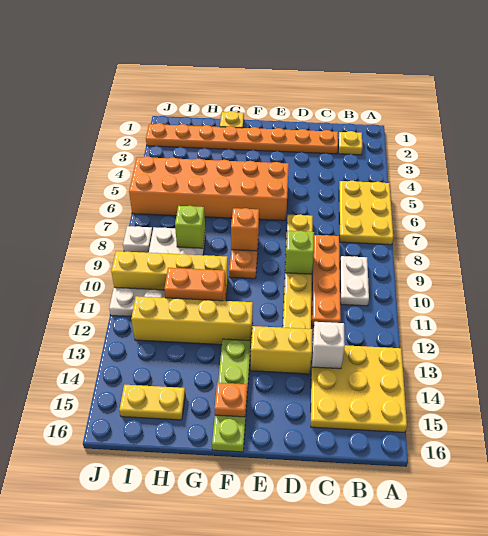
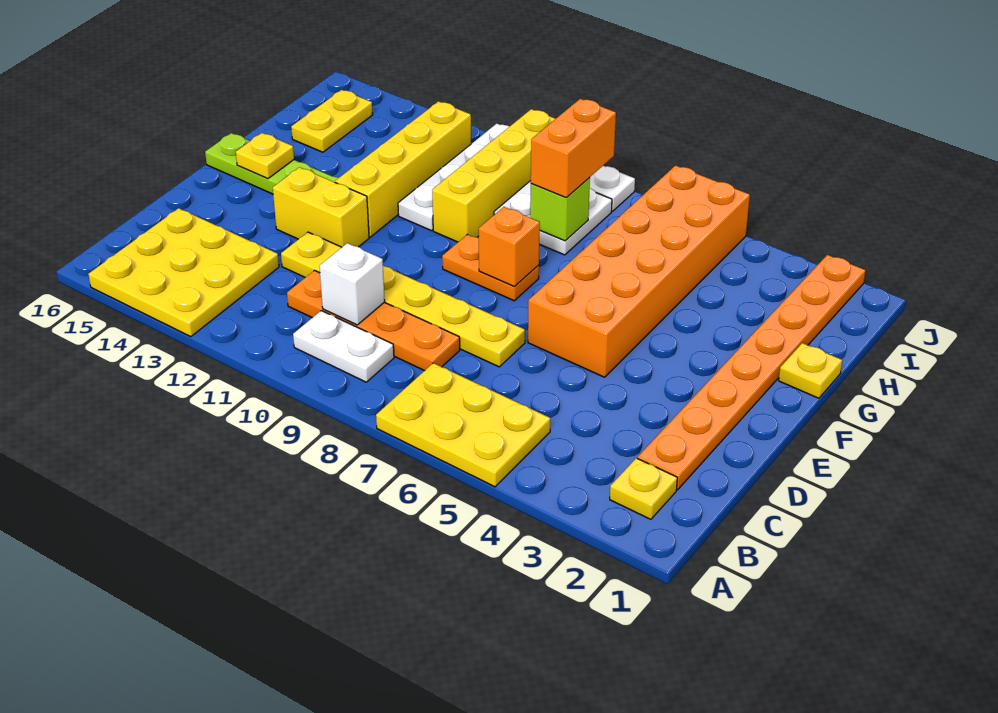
white brick C13 level 2 -> white brick C10 level 2
lime brick D9 level 2 -> none
yellow brick D13:E13 level 1 -> yellow brick E12:E13 level 1
orange plate F15 level 2 -> yellow plate F15 level 2
orange brick G11:H11 level 2 -> orange brick H8:I8 level 3

